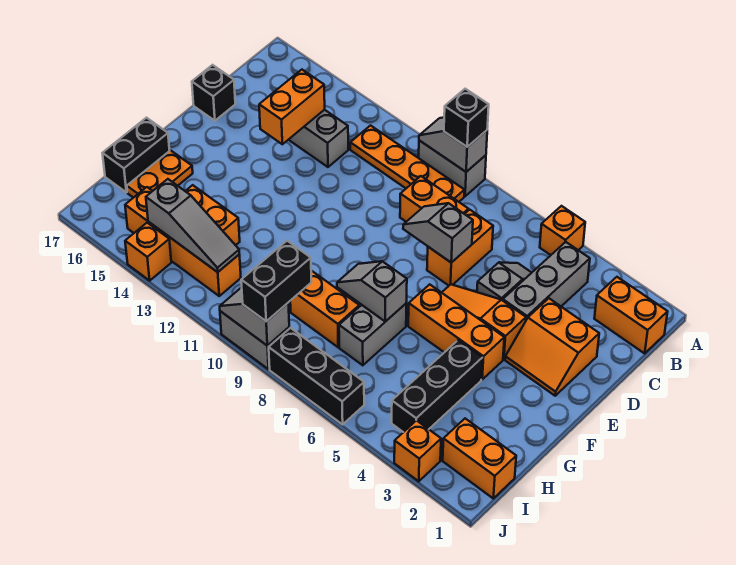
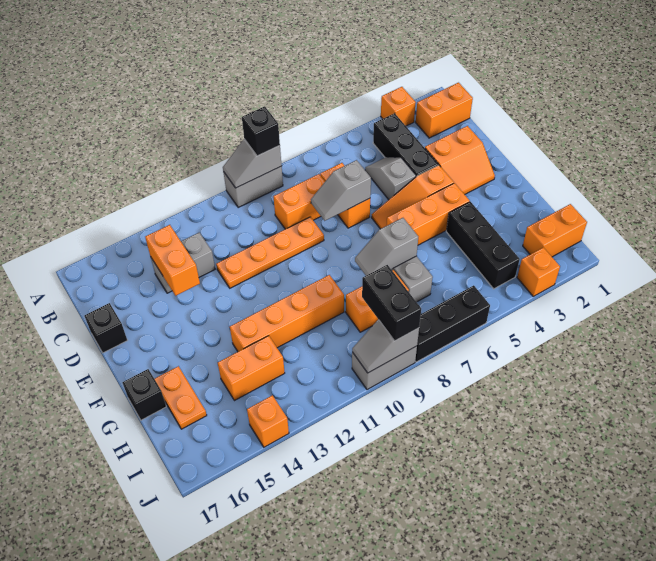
orange brick A5 level 1 -> orange brick A3 level 1
grey brick B4:D4 level 1 -> black brick B4:D4 level 1
orange plate B9:B12 level 1 -> orange plate D9:D12 level 1
black brick G17:H17 level 1 -> black brick G17 level 1
orange brick I12:I15 level 1 -> orange brick G10:G13 level 1
grey slope I12:I14 level 2 top 14 -> none

